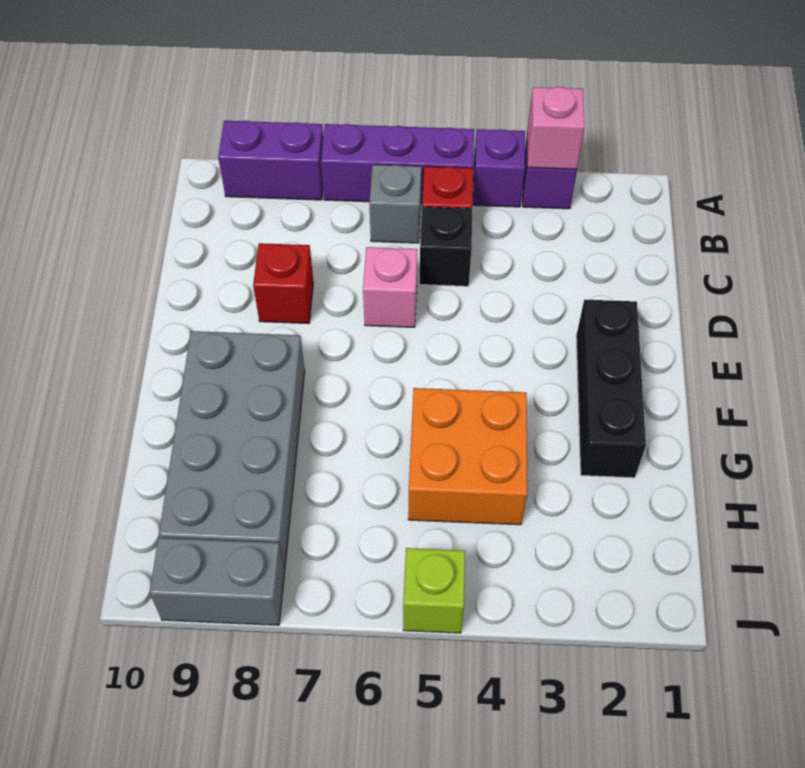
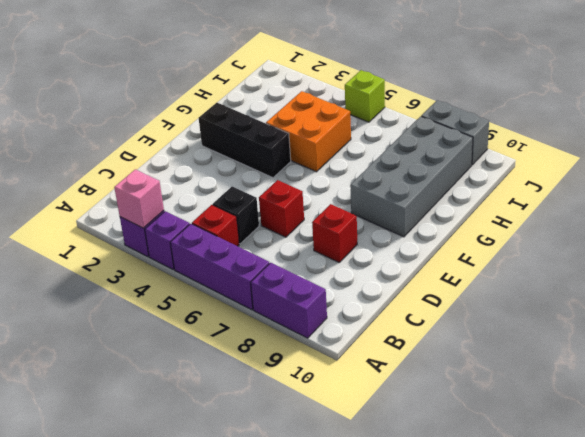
grey brick B6 level 1 -> none
pink brick D6 level 1 -> red brick D6 level 1
black brick E2:G2 level 1 -> black brick F2:F4 level 1

